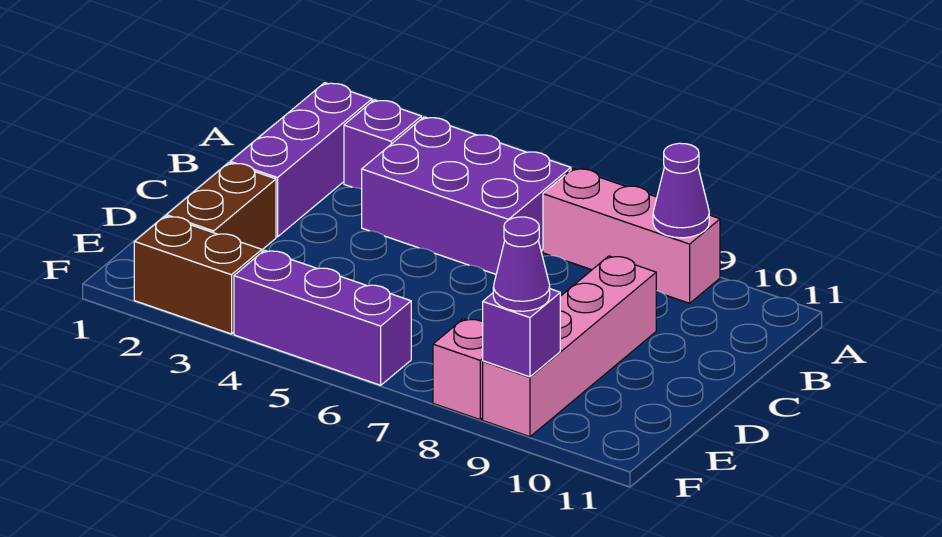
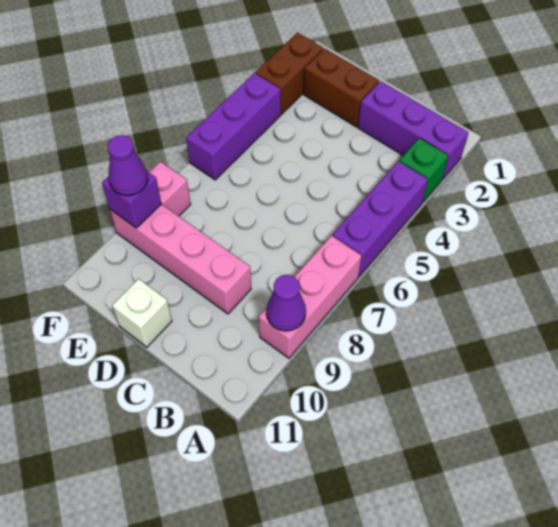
purple brick A3 level 1 -> green brick A3 level 1
purple brick A4:B6 level 1 -> purple brick A4:A6 level 1
none -> white brick D11 level 1

